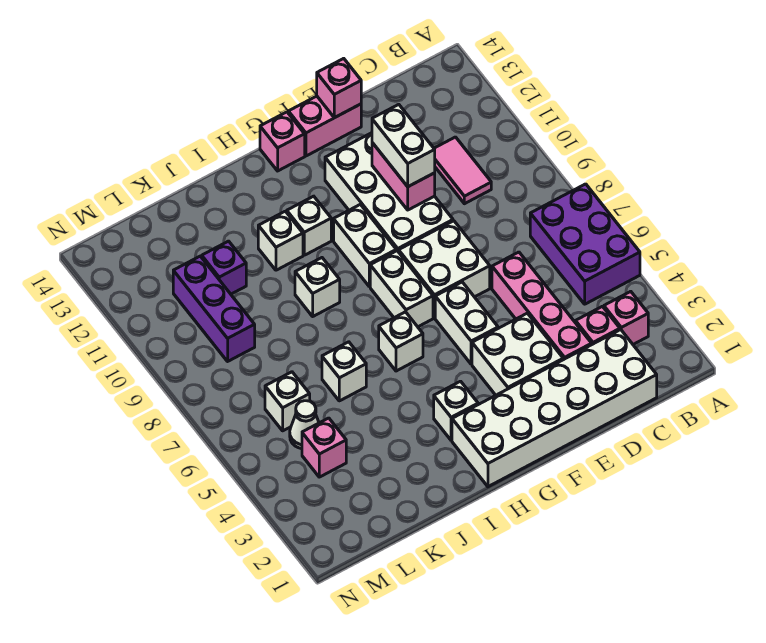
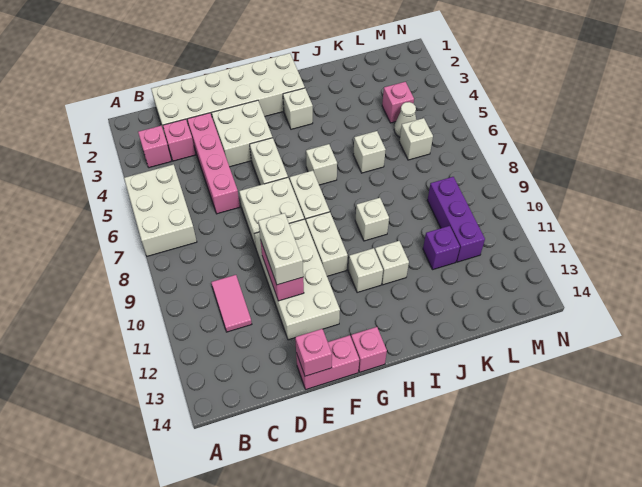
purple brick A5:B7 level 1 -> white brick A5:B7 level 1

